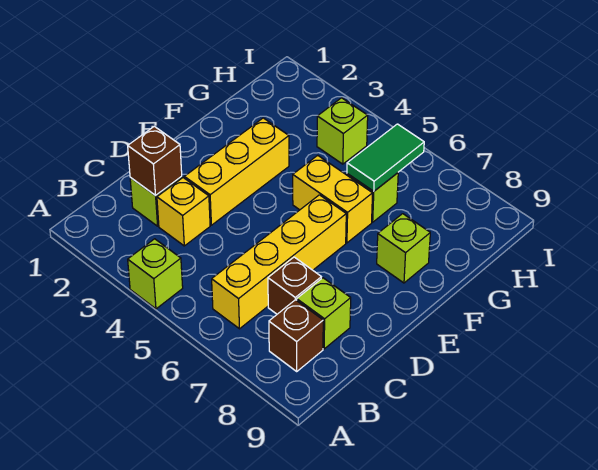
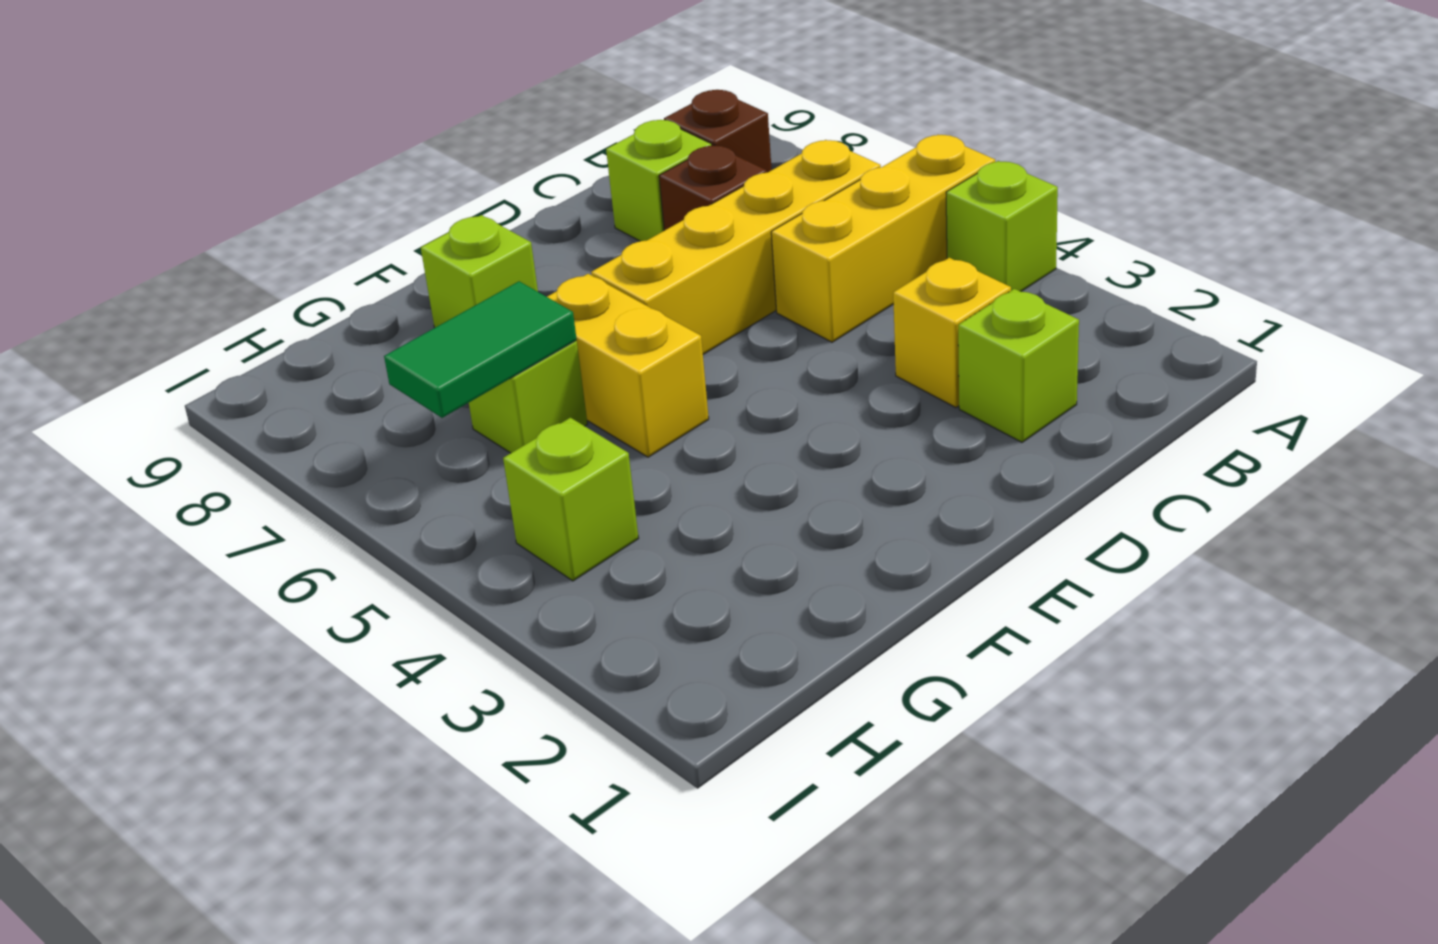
brown brick C2 level 2 -> none
yellow brick D3:F3 level 1 -> yellow brick A5:C5 level 1

